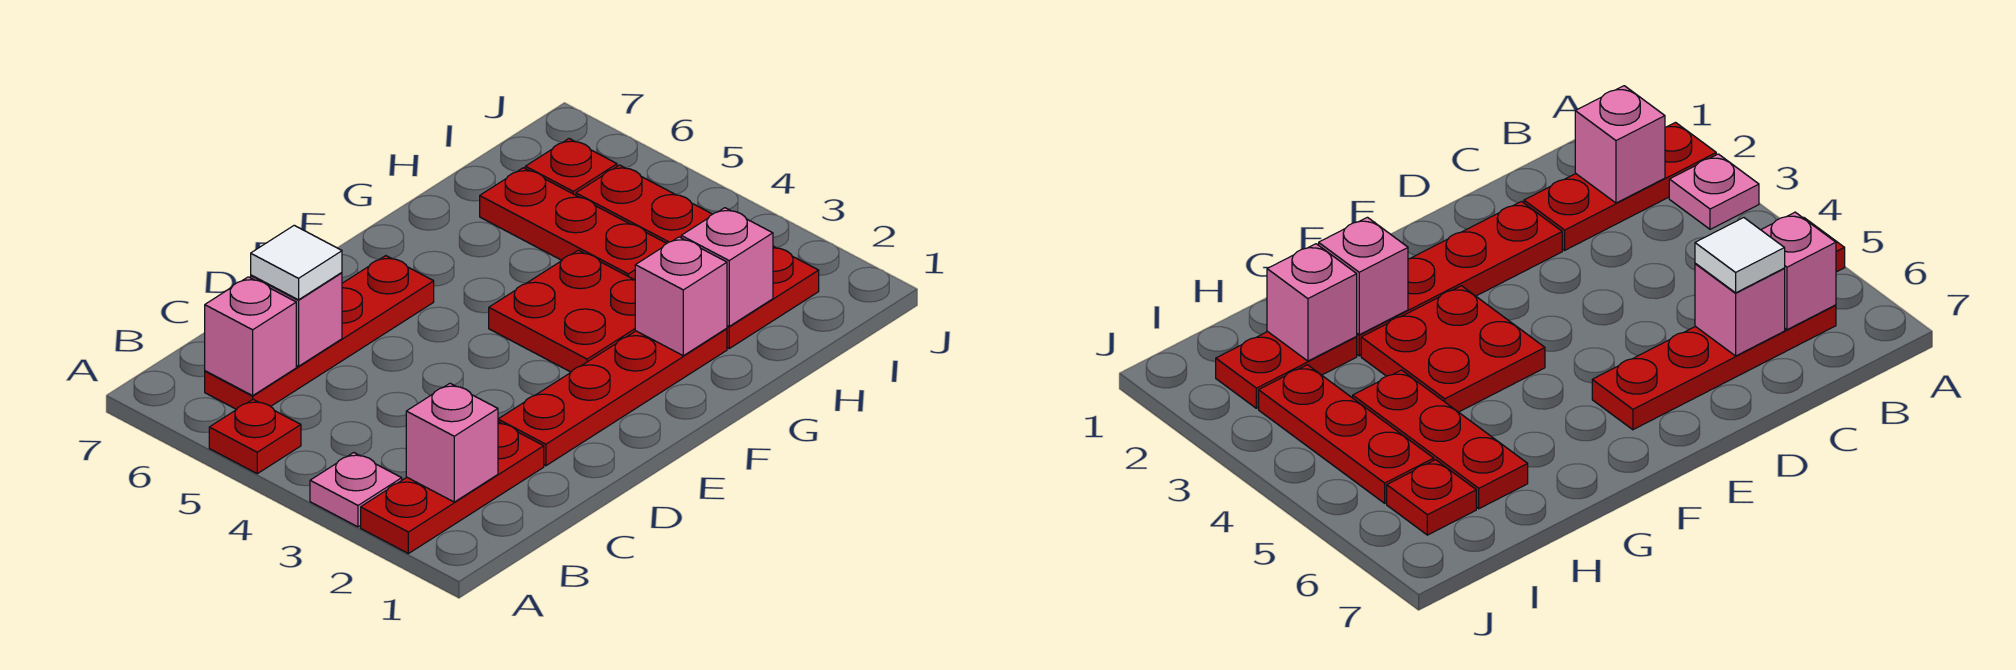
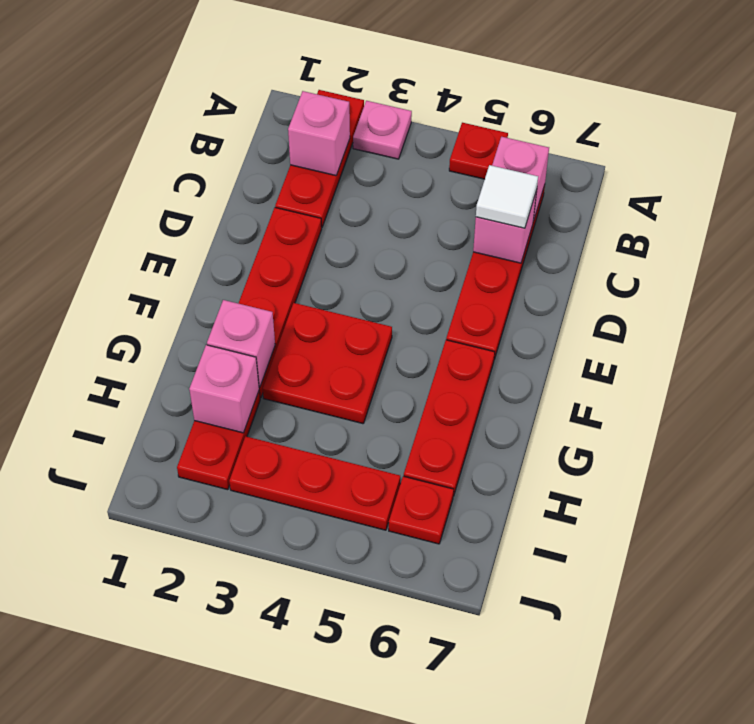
red plate H4:H6 level 1 -> red plate F6:H6 level 1

